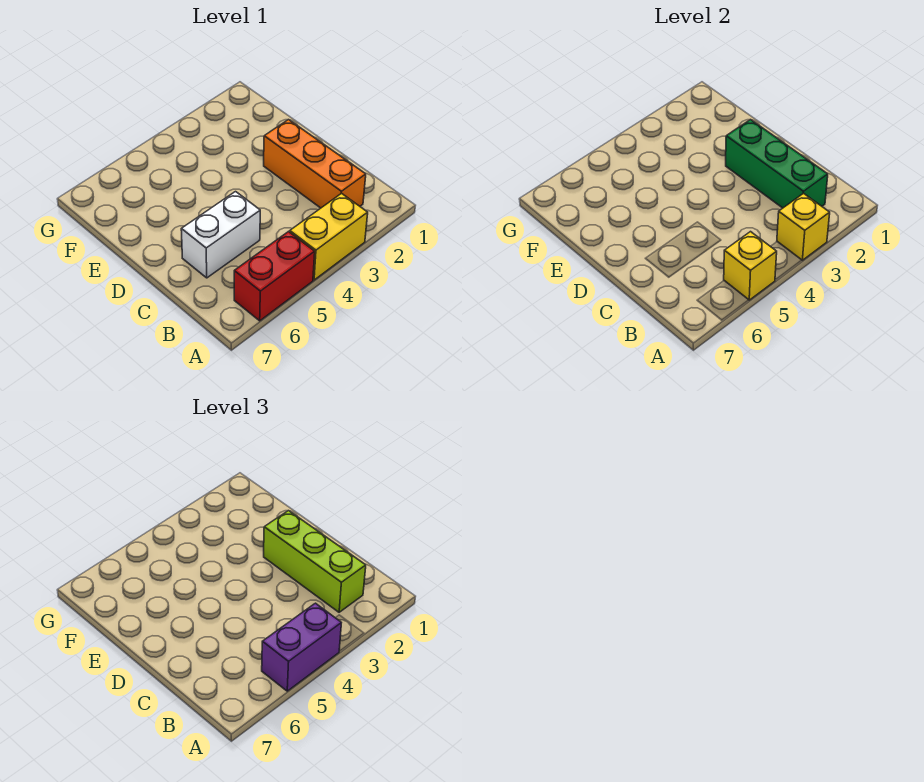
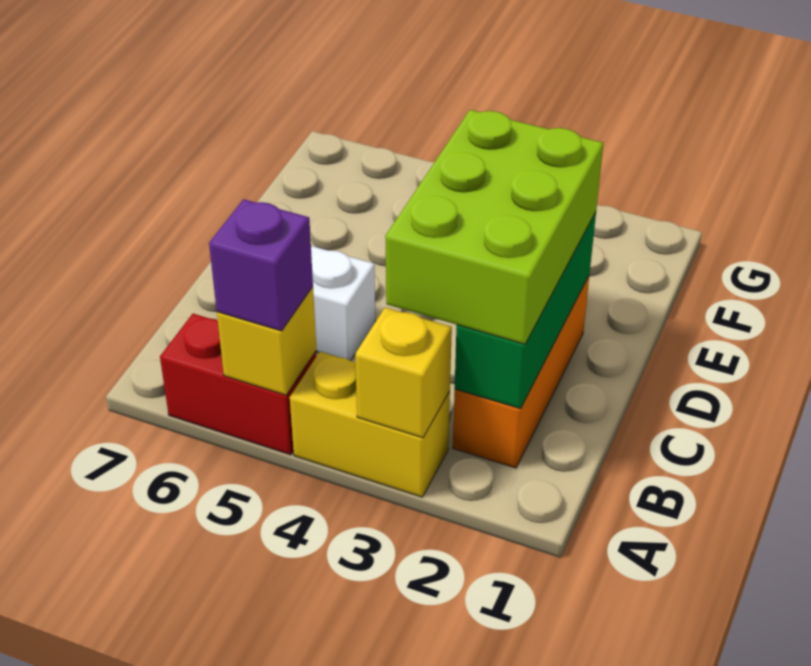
purple brick A4:A5 level 3 -> purple brick A5 level 3
lime brick B2:D2 level 3 -> lime brick B2:D3 level 3

